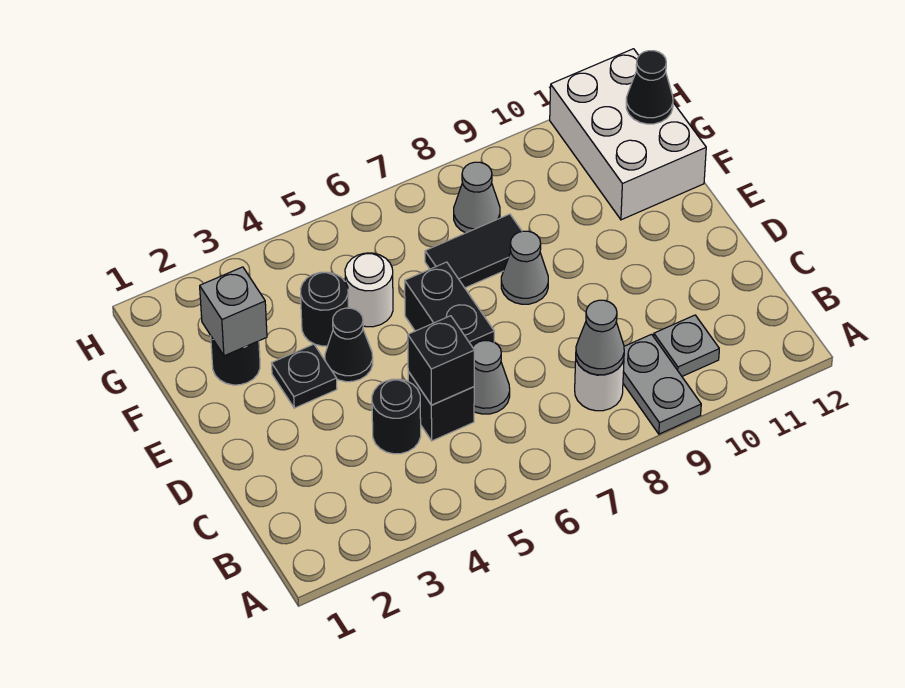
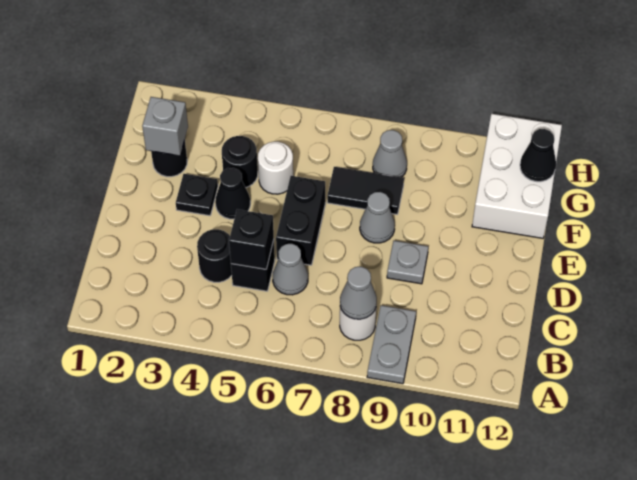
grey plate B10 level 1 -> grey plate D9 level 1

